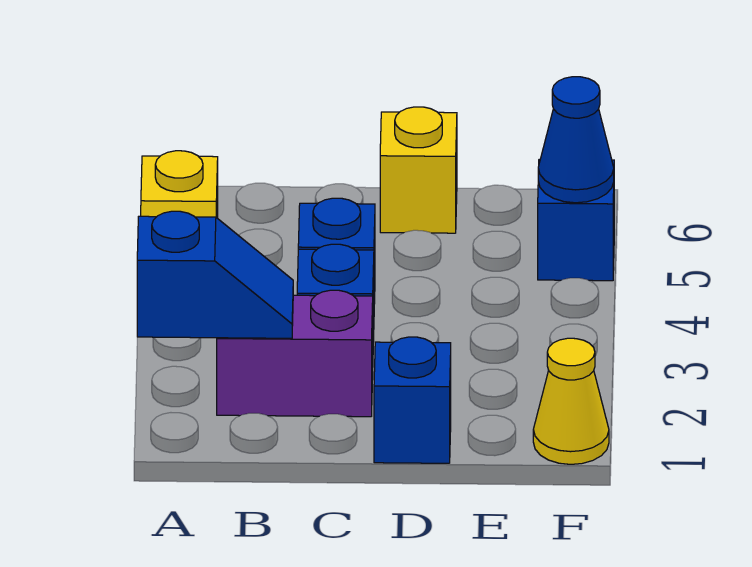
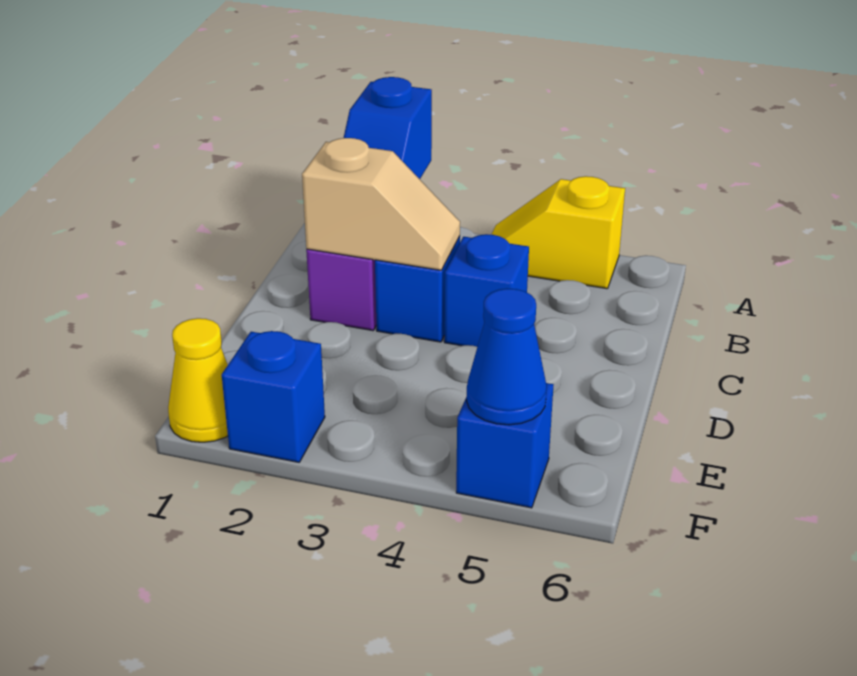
none -> tan slope C2:C3 level 2 top 2
blue brick D1 level 1 -> blue brick F2 level 1
yellow brick D6 level 1 -> none

